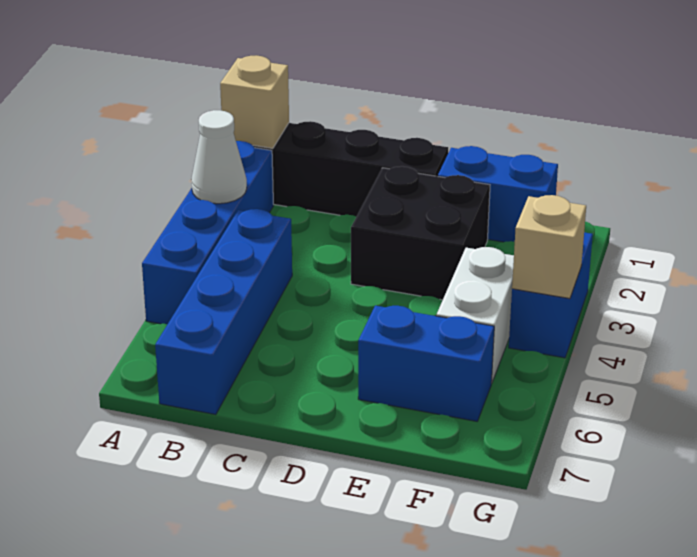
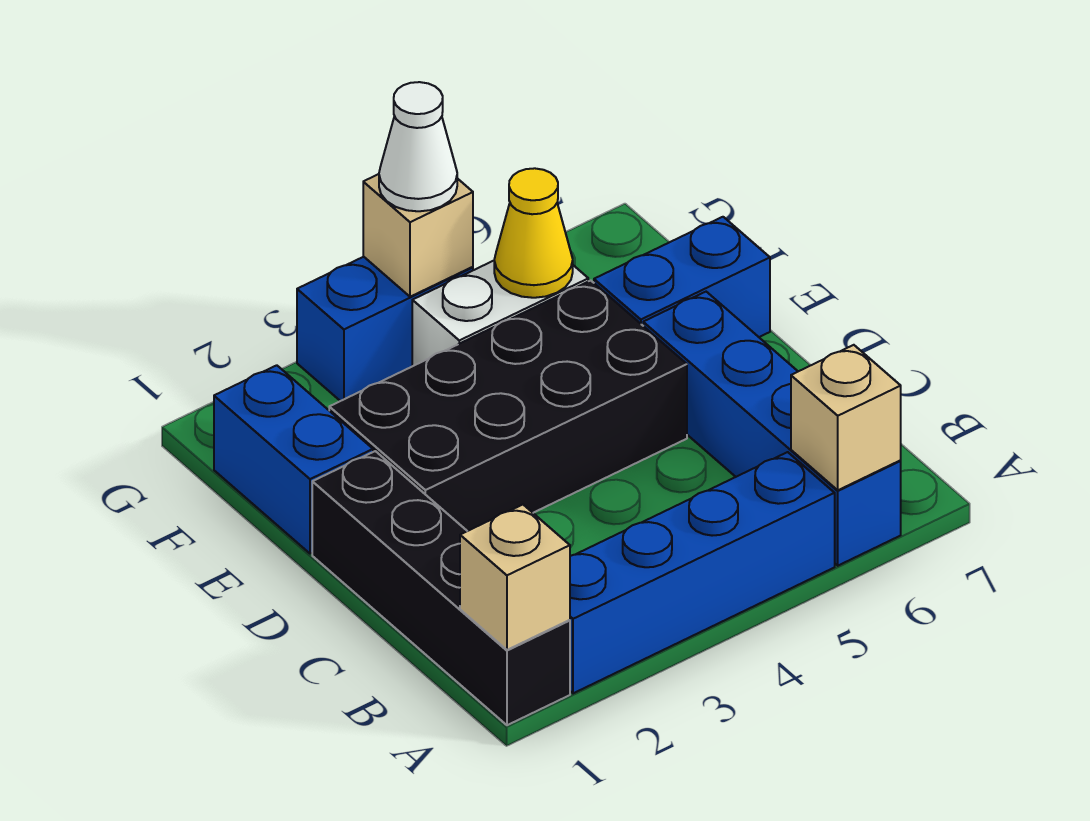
white cone A3 level 2 -> white cone G4 level 3
none -> tan brick A6 level 2
blue brick B4:B7 level 1 -> blue brick A6:D6 level 1
black brick D2:E3 level 1 -> black brick D2:E5 level 1
blue brick E6:F6 level 1 -> blue brick E6:E7 level 1
none -> yellow cone F5 level 2

